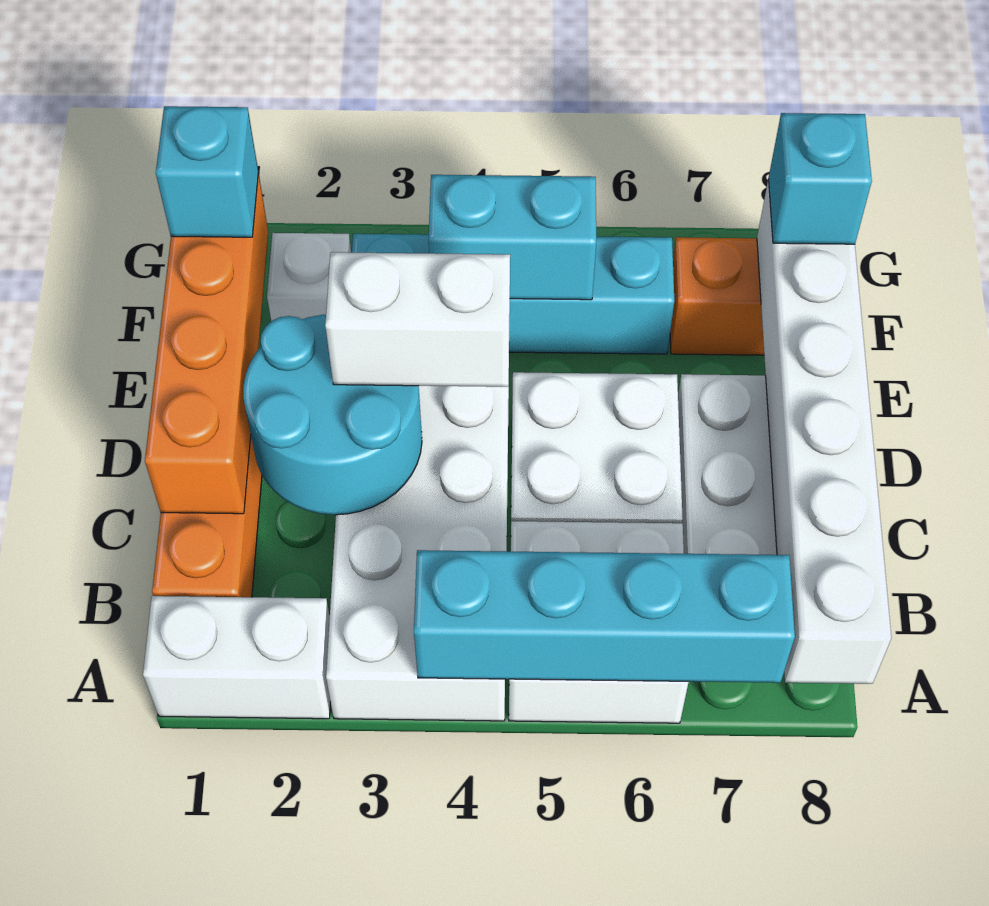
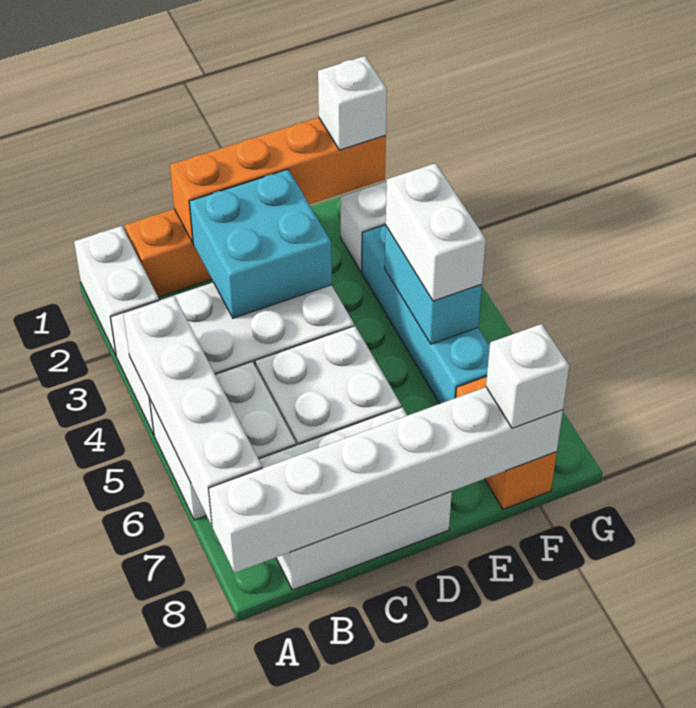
cyan brick A4:A7 level 2 -> white brick A4:A7 level 2
cyan round brick C2:D3 level 2 -> cyan brick C2:D3 level 2
white brick D3:D4 level 3 -> white brick F4:F5 level 3
cyan brick F1 level 3 -> white brick F1 level 3
cyan brick F8 level 3 -> white brick F8 level 3

